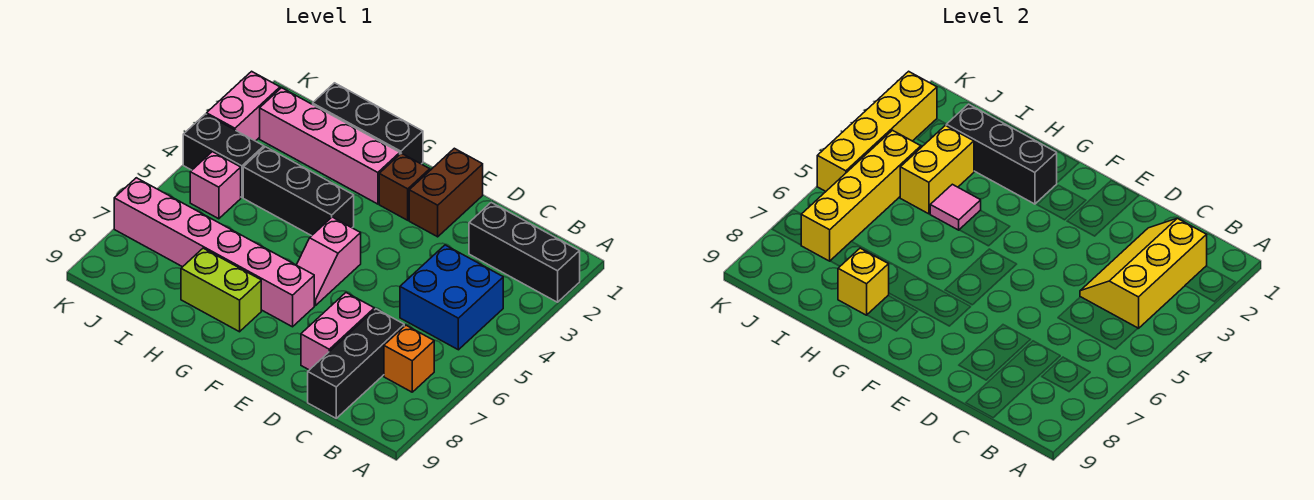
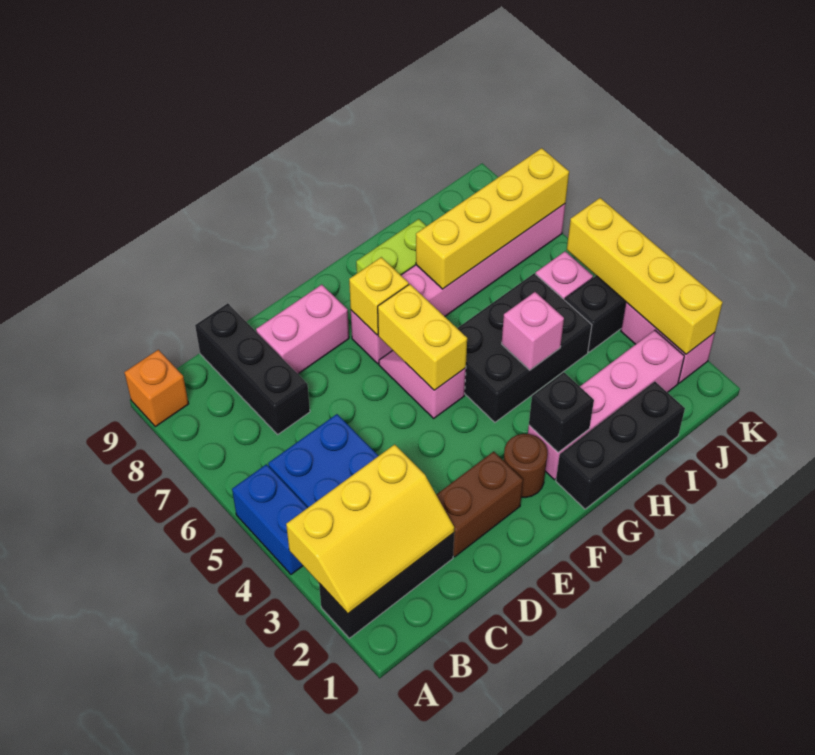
none -> blue brick A4:A5 level 1
yellow slope B2:C4 level 2 top B -> yellow slope A2:C3 level 2 top 3
orange brick B7 level 1 -> orange brick A9 level 1
pink brick D7:D8 level 1 -> pink brick D8:E8 level 1
brown brick E1:E2 level 1 -> brown brick D2:E2 level 1
brown brick F2 level 1 -> brown round brick F2 level 1
black brick G2:I2 level 2 -> black brick G2 level 2
black brick G4:I4 level 1 -> black brick G4:I5 level 1
pink tile H4 level 2 -> pink brick H4 level 2
yellow brick H8 level 2 -> yellow brick F7 level 2
yellow brick I3:I4 level 2 -> yellow brick F5:F6 level 2
yellow brick J4:J7 level 2 -> yellow brick H7:K7 level 2

